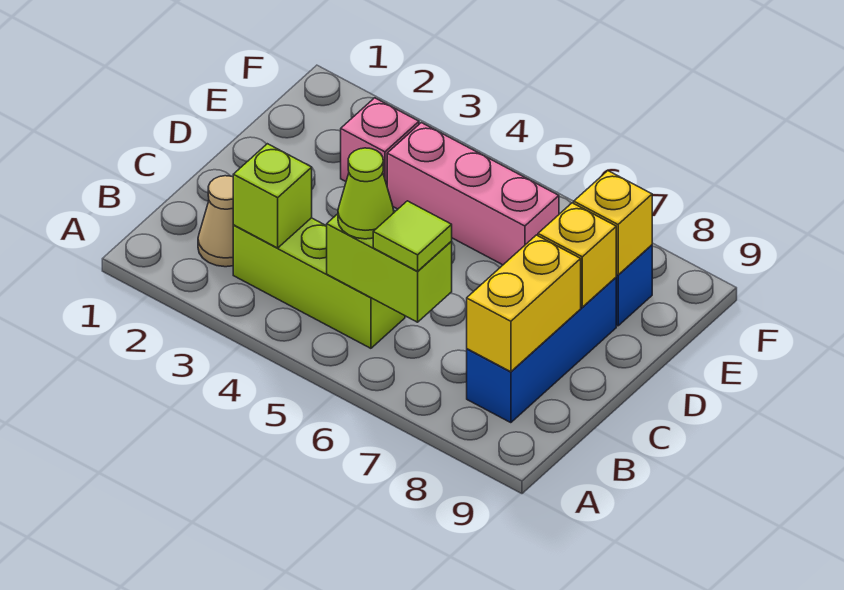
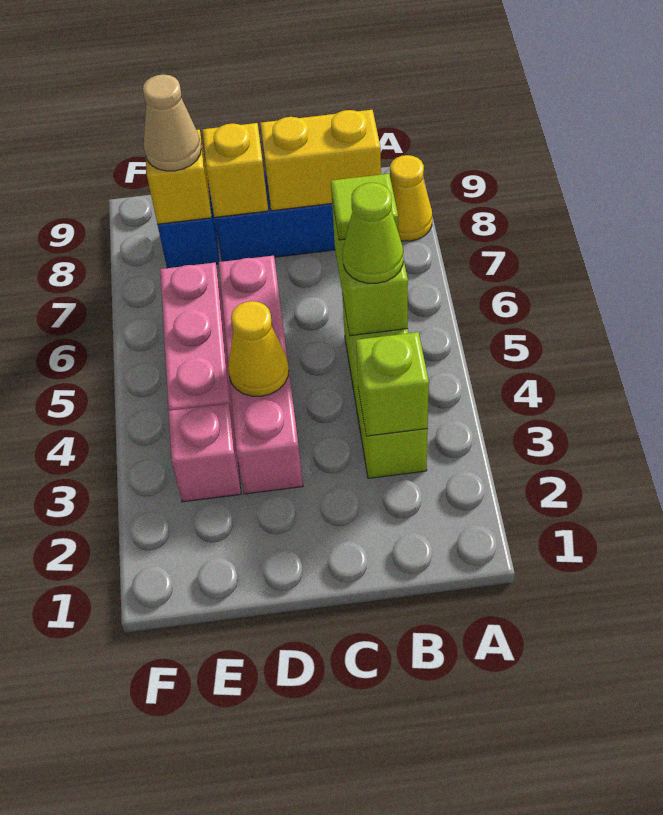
none -> yellow cone A8 level 1
tan cone B2 level 1 -> tan cone E8 level 3
none -> pink brick D3:D6 level 1
none -> yellow cone D4 level 2

